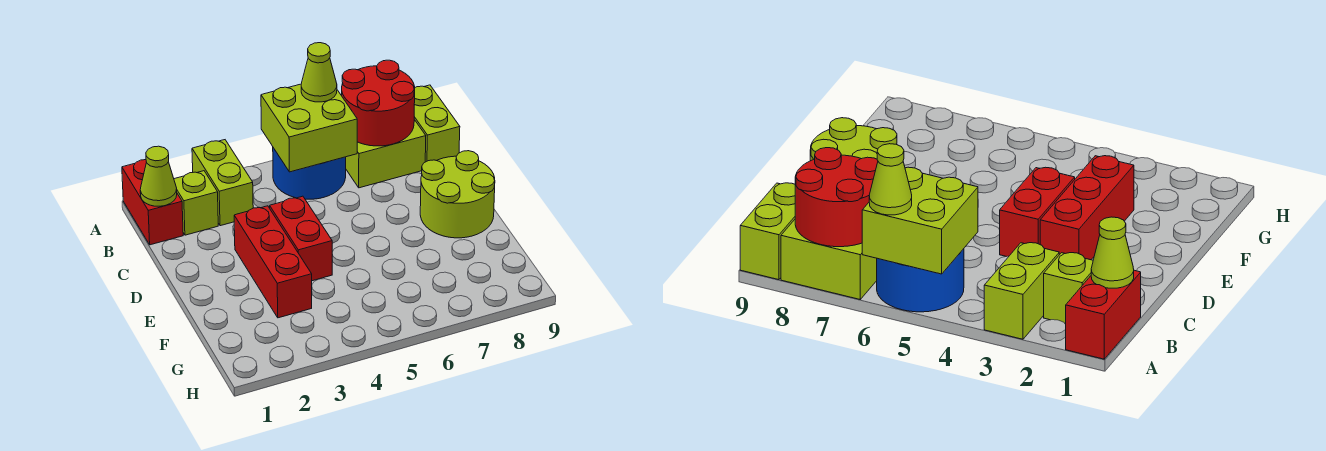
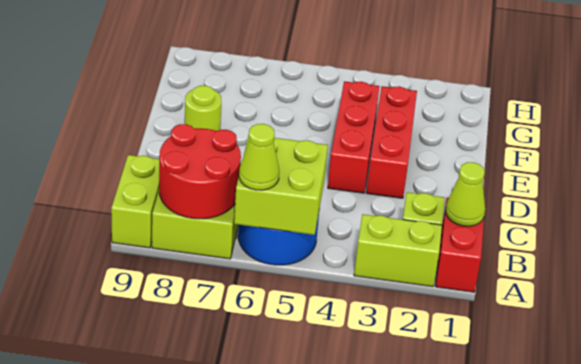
lime brick A3:B3 level 1 -> lime brick A2:A3 level 1
red brick D4:E4 level 1 -> red brick D4:F4 level 1
lime round brick D8:E9 level 1 -> lime round brick E8 level 1

